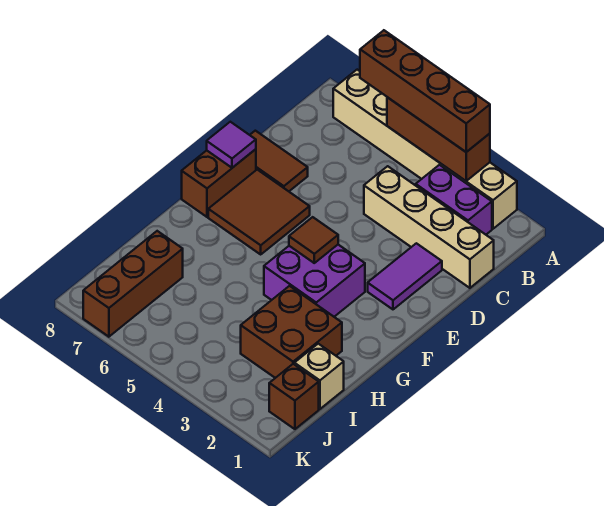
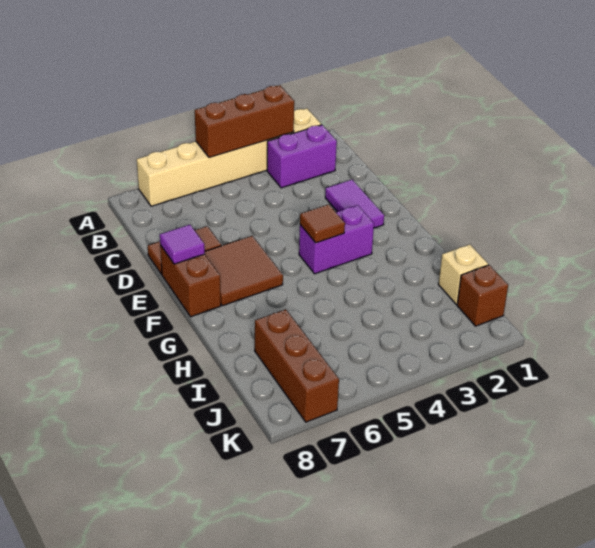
brown brick A3:A6 level 3 -> none
tan brick C1:C4 level 1 -> none
purple brick F3:G4 level 1 -> purple brick F3:F4 level 1
brown brick H2:I3 level 1 -> none

